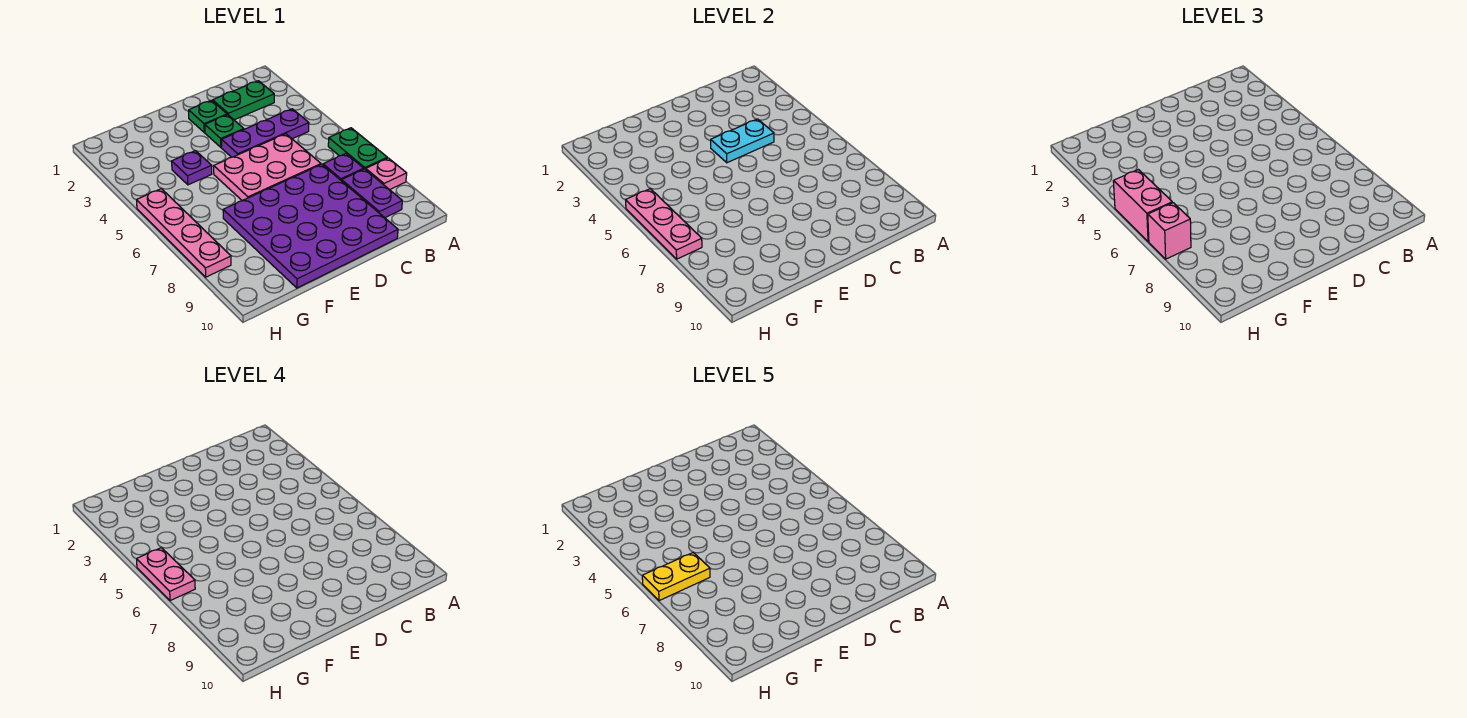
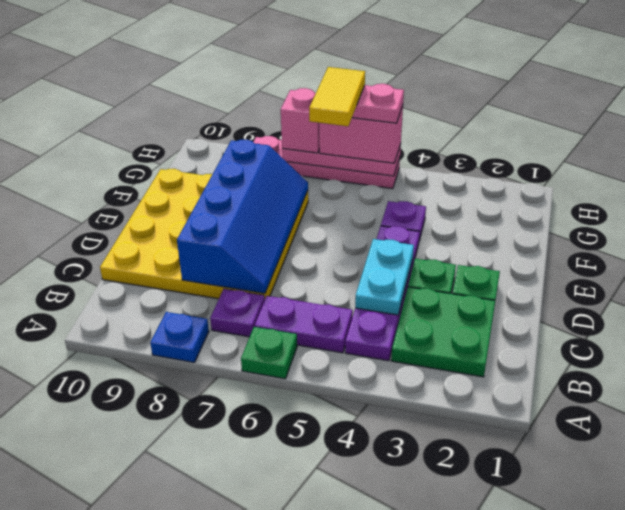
green plate A6:A7 level 1 -> green plate A6 level 1
pink plate A8 level 1 -> blue plate A8 level 1
green plate B2:C2 level 1 -> green plate B2:C3 level 1
purple plate B4:D4 level 1 -> purple plate B4:E4 level 1
purple plate B8:B9 level 1 -> purple plate B5:B6 level 1
pink plate C5:E6 level 1 -> none
purple plate C7:F10 level 1 -> yellow plate C7:F10 level 1
none -> blue slope C7:F8 level 2 top 8
yellow plate G6:H6 level 5 -> yellow tile G6:H6 level 5

